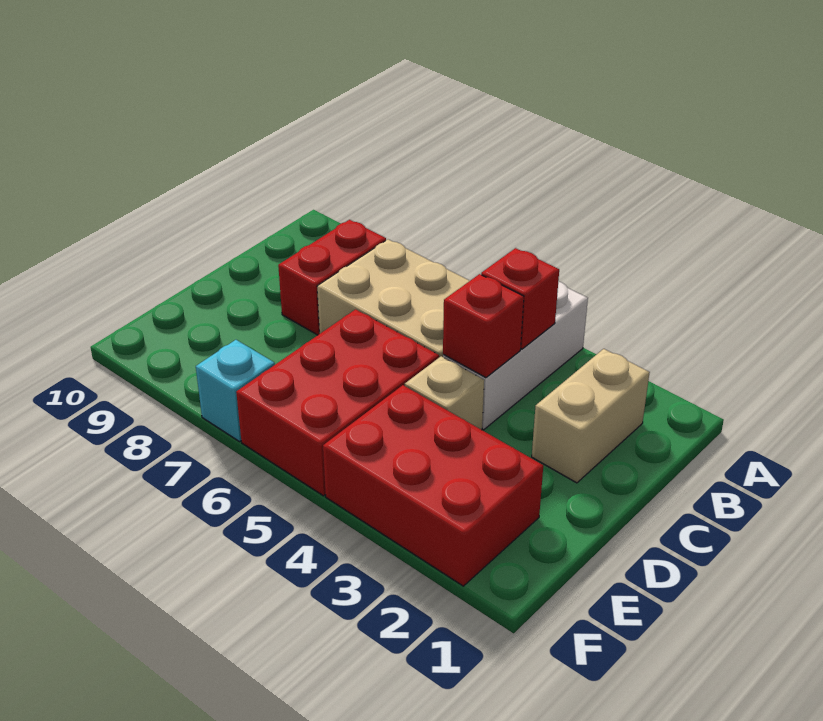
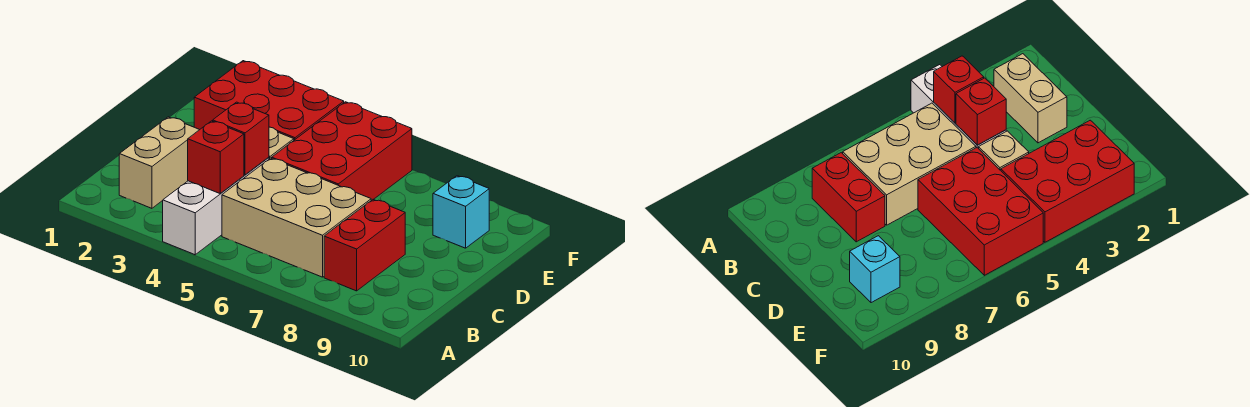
cyan brick F7 level 1 -> cyan brick E9 level 1

